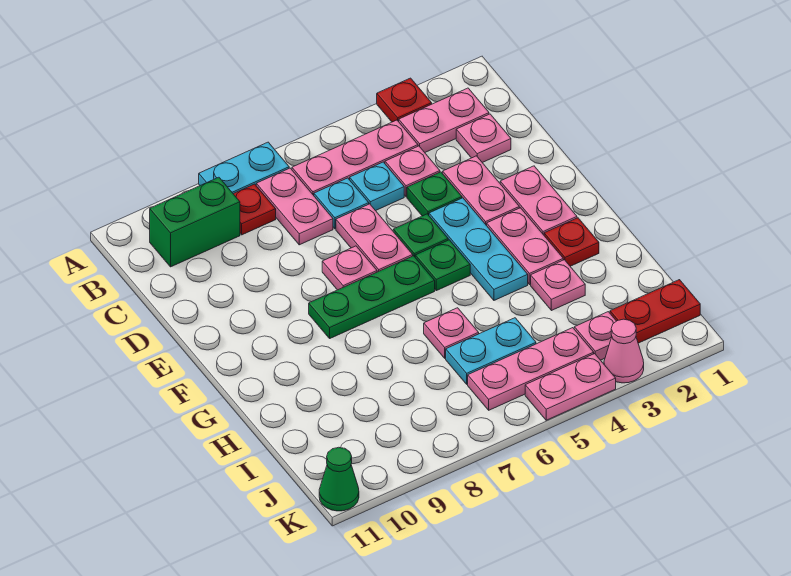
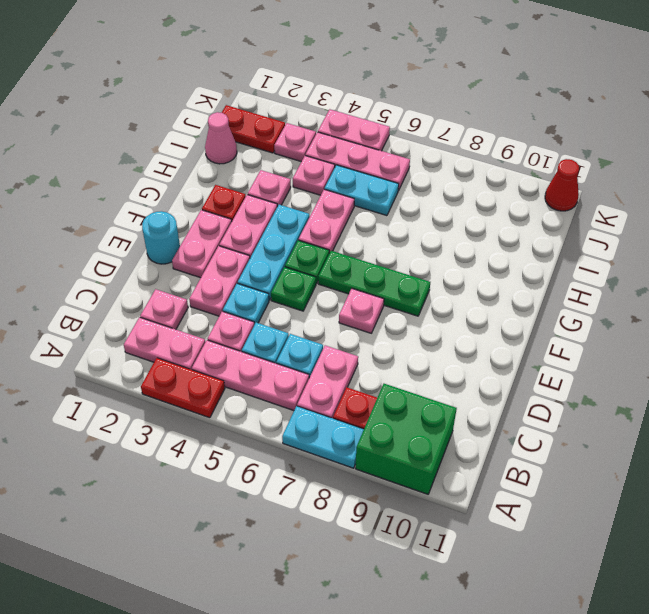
red plate A3 level 1 -> red plate A3:A4 level 1
green brick B9:B10 level 1 -> green brick A9:B10 level 1
green plate D4 level 1 -> cyan plate D4 level 1
pink plate D6:E6 level 1 -> pink plate G5:H5 level 1
none -> cyan round brick E1 level 1
pink plate H6 level 1 -> pink plate I4 level 1
pink cone K3 level 1 -> pink cone I1 level 1
green cone K11 level 1 -> red cone K11 level 1

